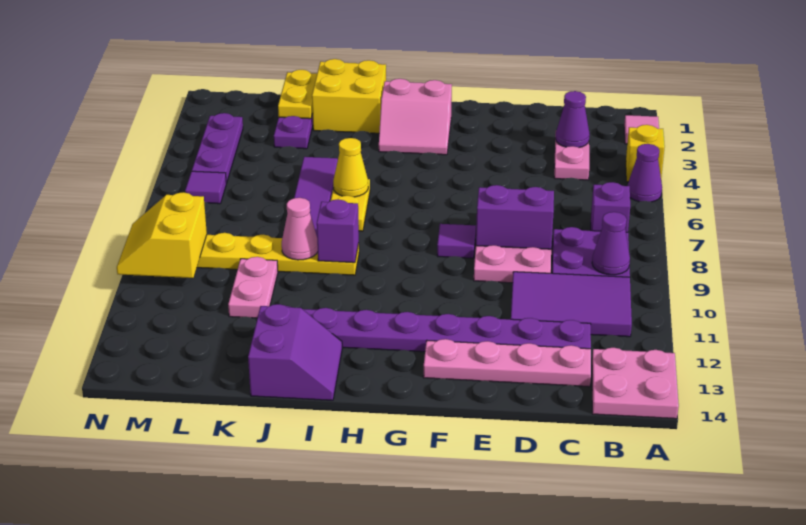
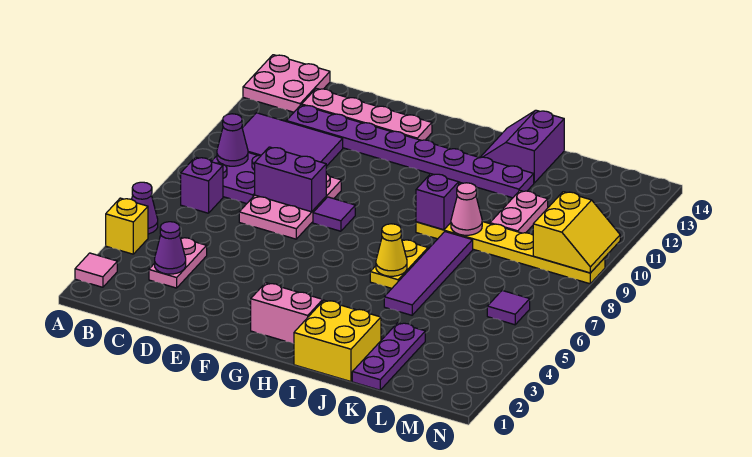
yellow plate K1:K2 level 2 -> none
purple plate M3:M5 level 1 -> none

